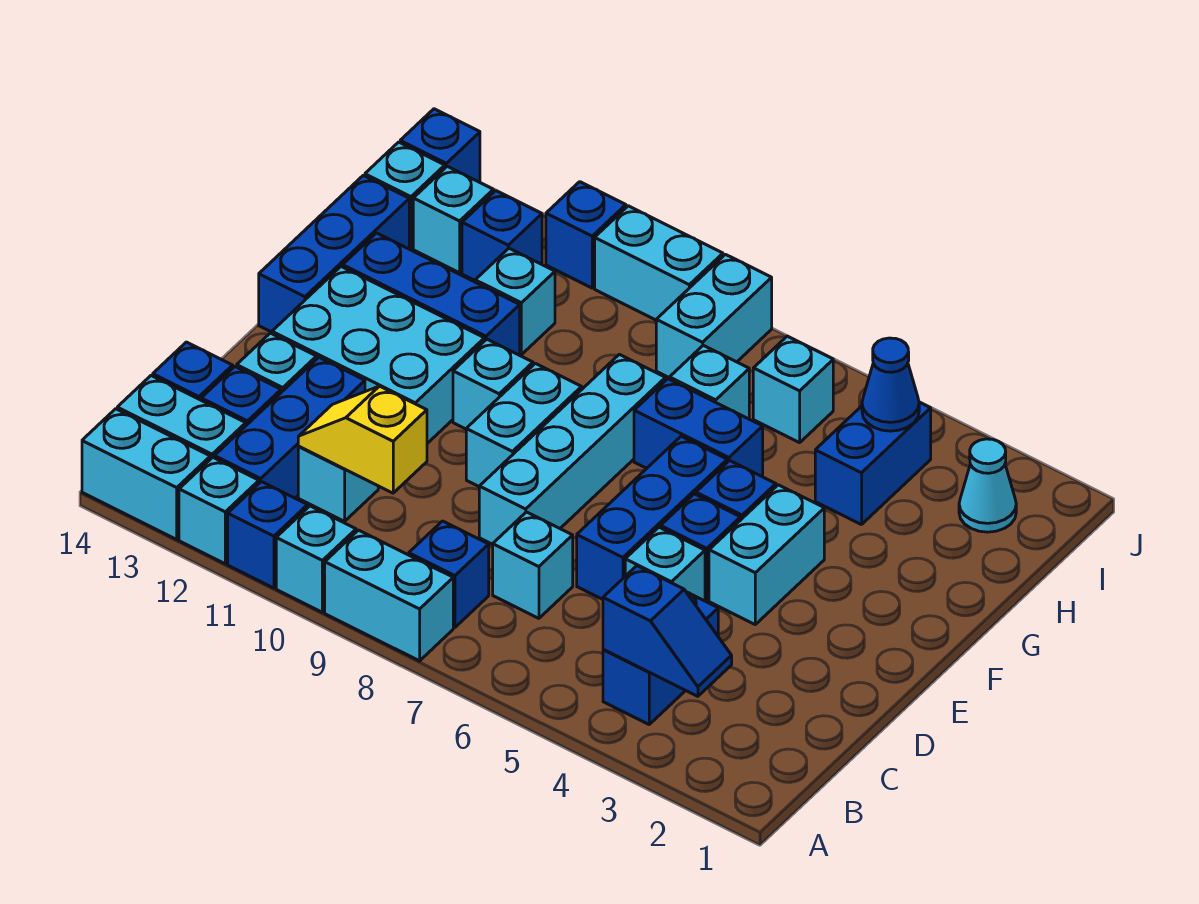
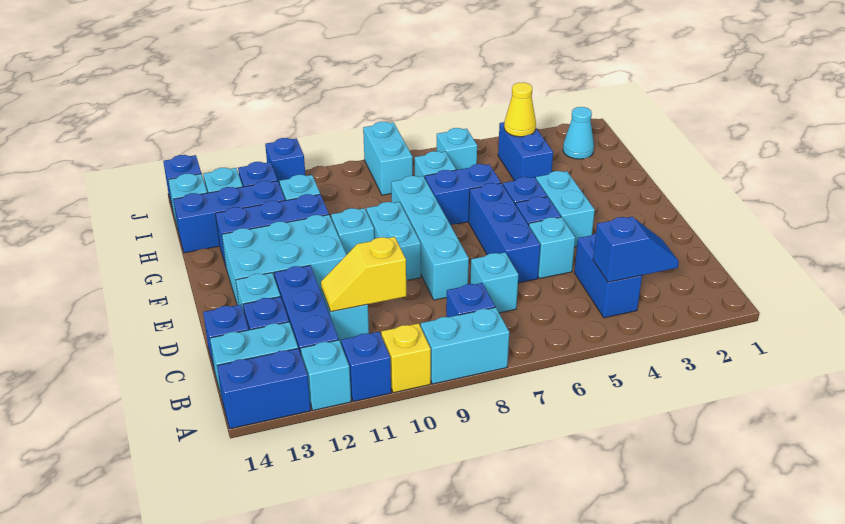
cyan brick A10 level 1 -> yellow brick A10 level 1
cyan brick A13:A14 level 1 -> blue brick A13:A14 level 1
blue brick F14:H14 level 1 -> blue brick H12:H14 level 1
blue cone I4 level 2 -> yellow cone I4 level 2
cyan brick J9:J10 level 1 -> none

